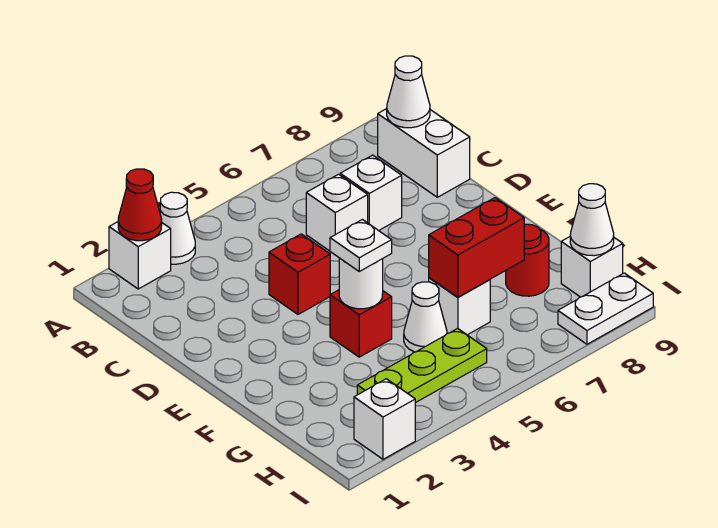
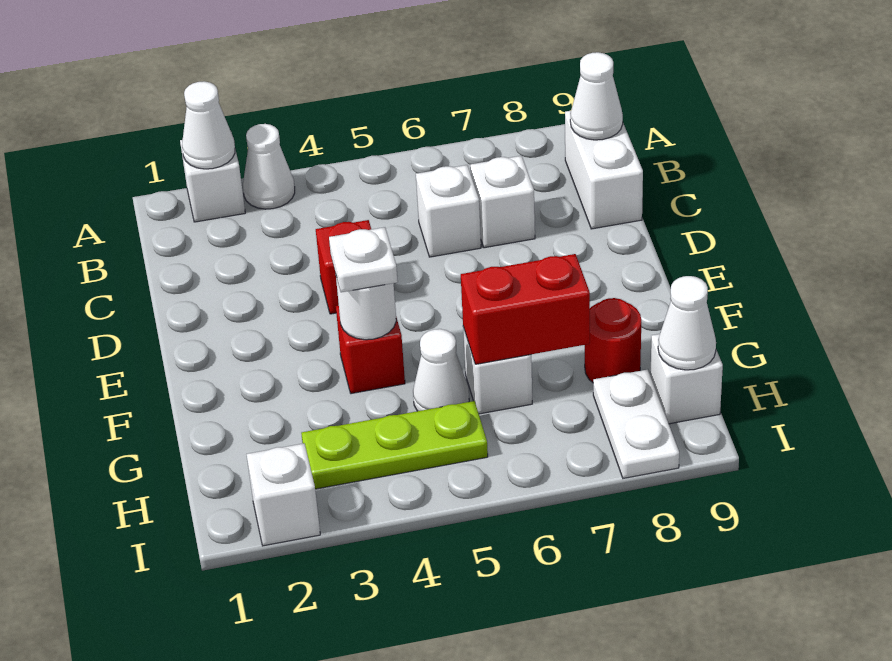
red cone A2 level 2 -> white cone A2 level 2
white plate I8:I9 level 1 -> white plate H8:I8 level 1

